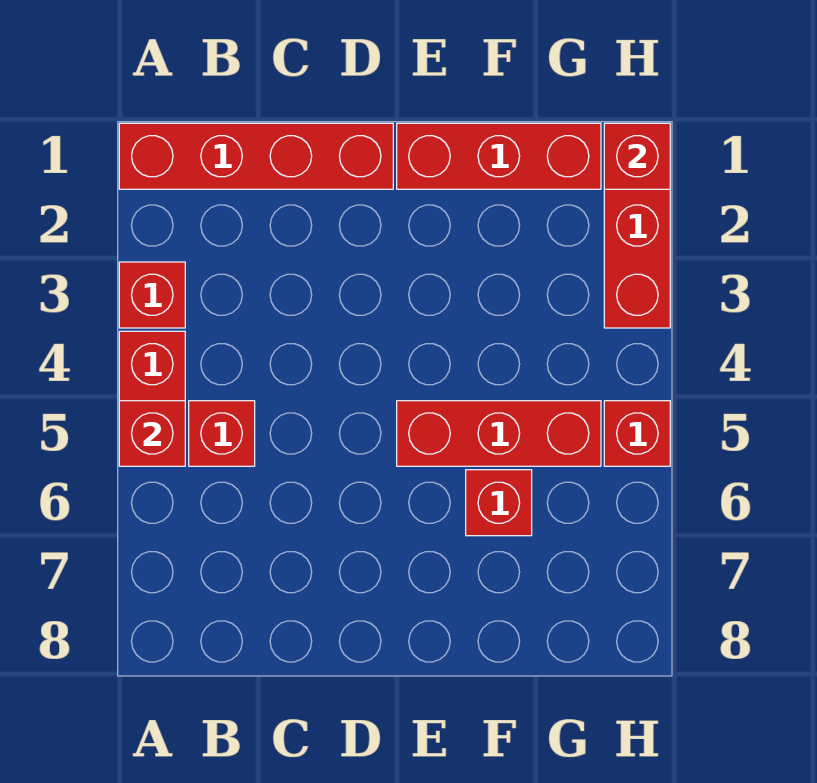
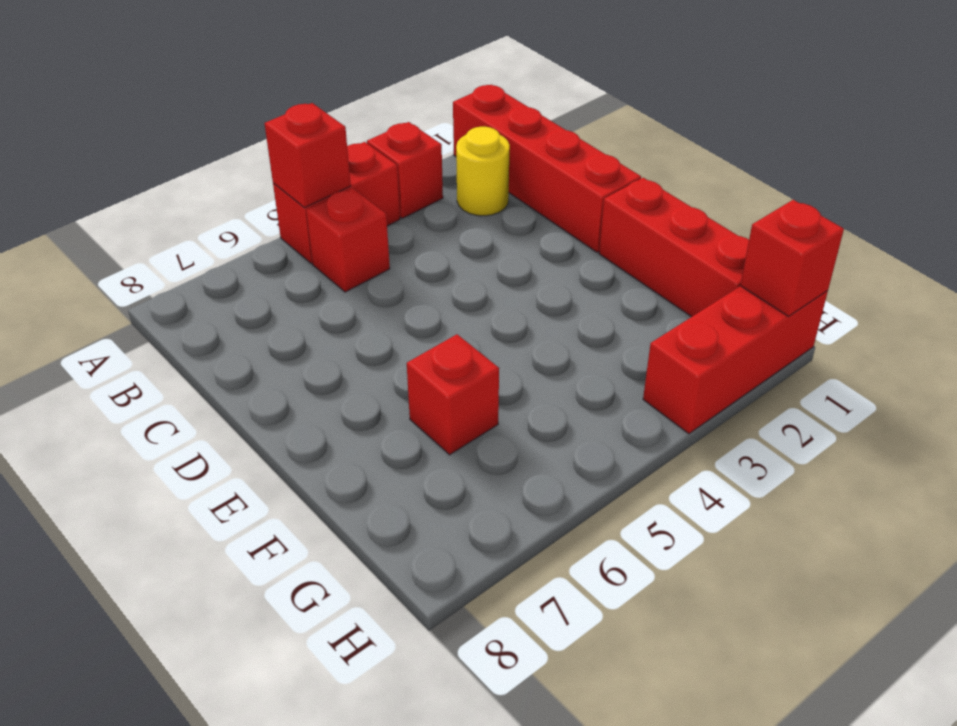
none -> yellow round brick B2 level 1
red brick E5:G5 level 1 -> none
red brick H5 level 1 -> none

